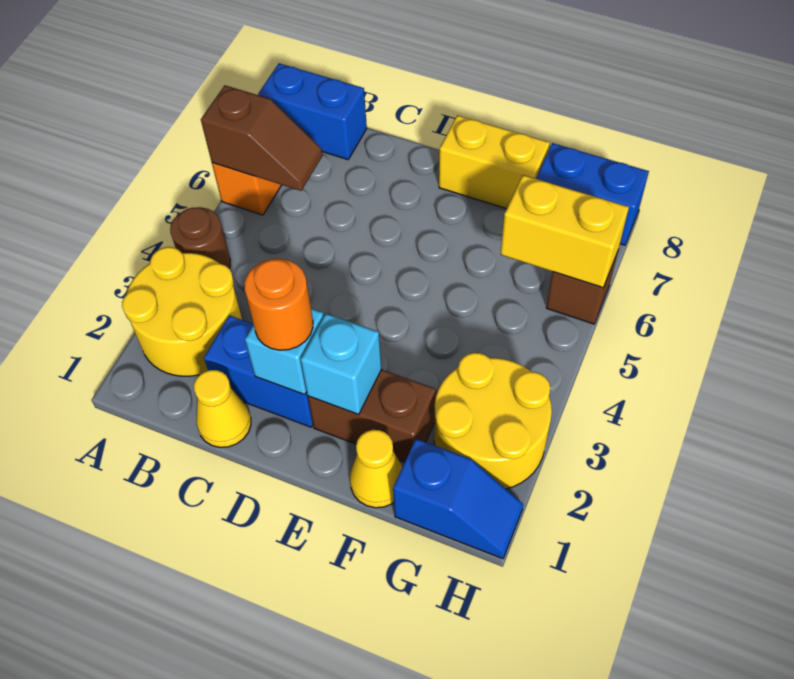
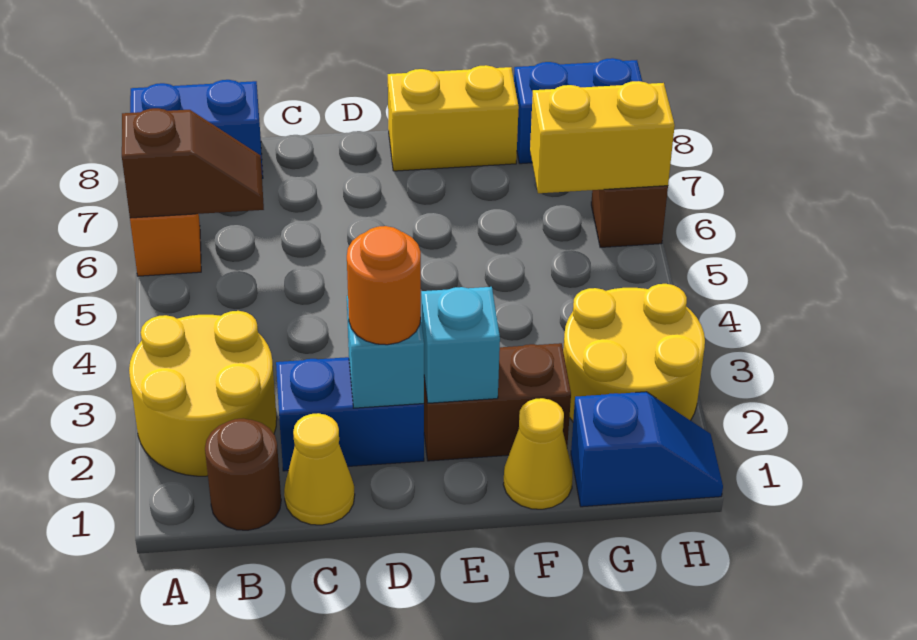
brown round brick A4 level 1 -> brown round brick B1 level 1

